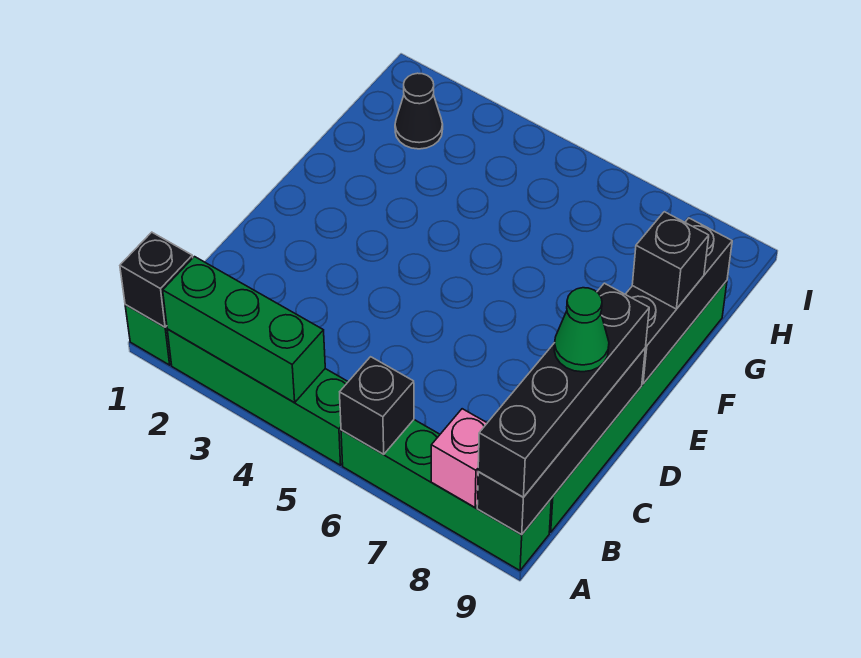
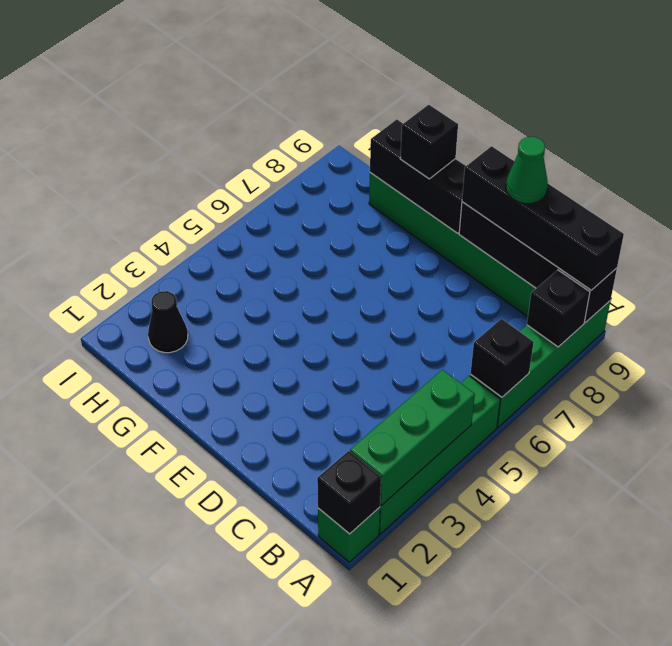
pink brick A8 level 2 -> black brick A8 level 2

